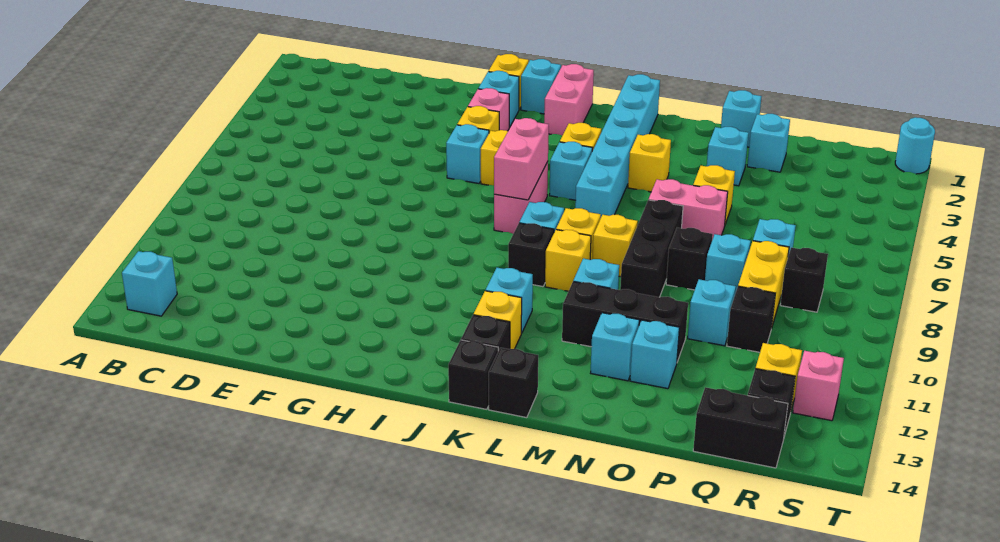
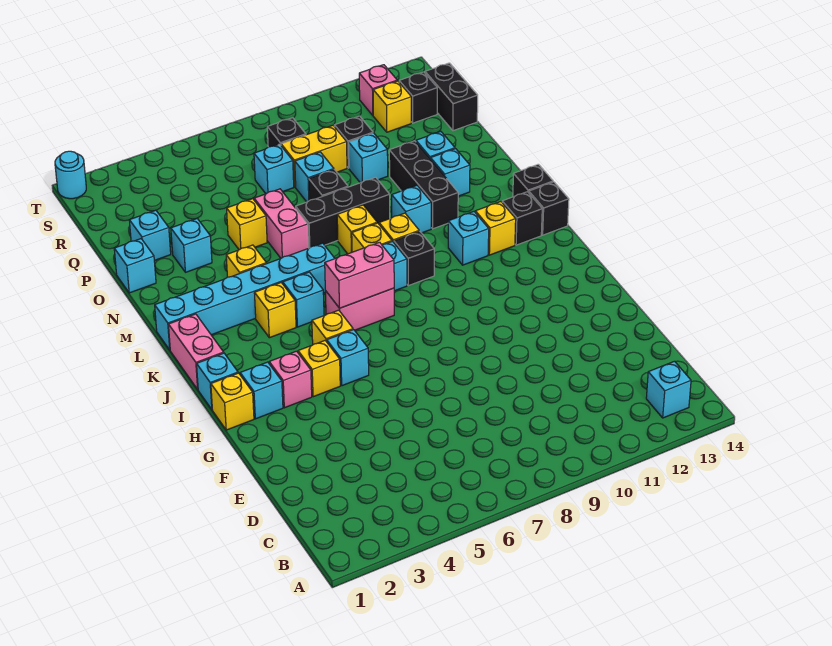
pink brick J1:J2 level 1 -> pink brick J1:K1 level 1

